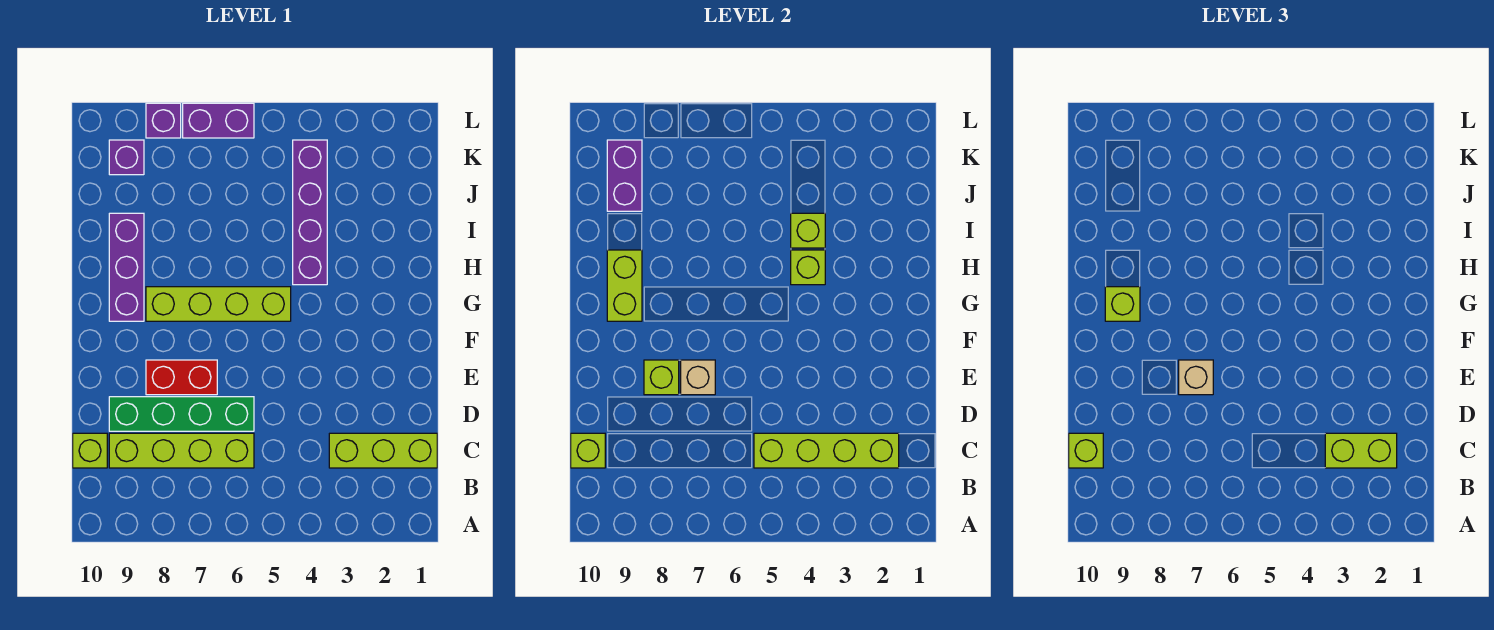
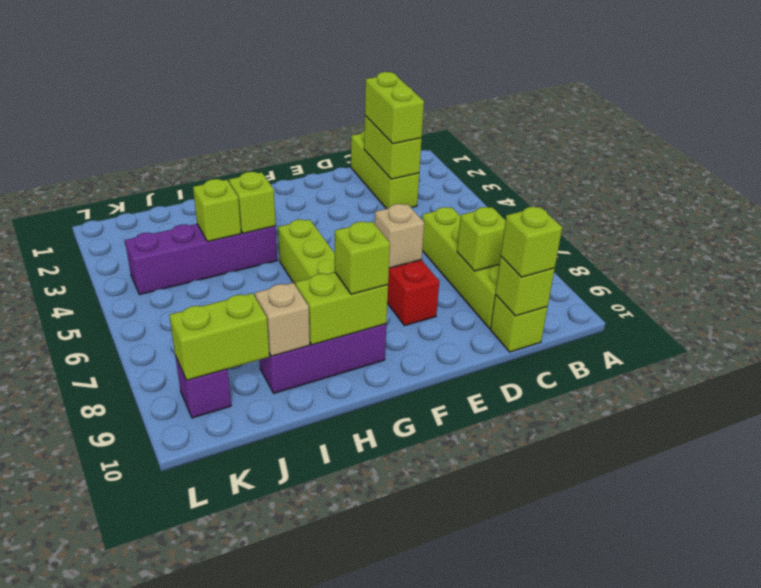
lime brick C2:C5 level 2 -> lime brick C2:C3 level 2
green brick D6:D9 level 1 -> none
tan brick E7 level 3 -> tan brick I9 level 2
lime brick E8 level 2 -> lime brick C8 level 2
purple brick J9:K9 level 2 -> lime brick J9:K9 level 2
purple brick L6:L7 level 1 -> none
purple brick L8 level 1 -> none

